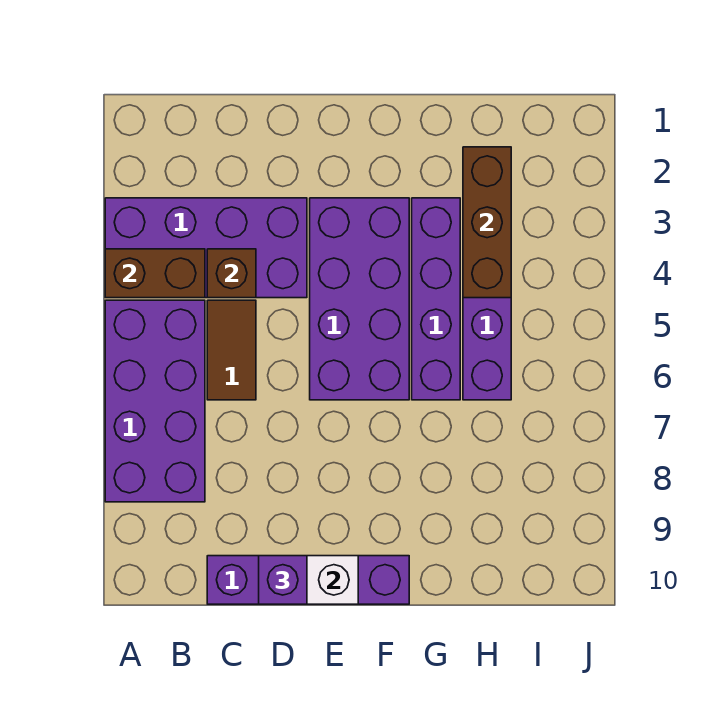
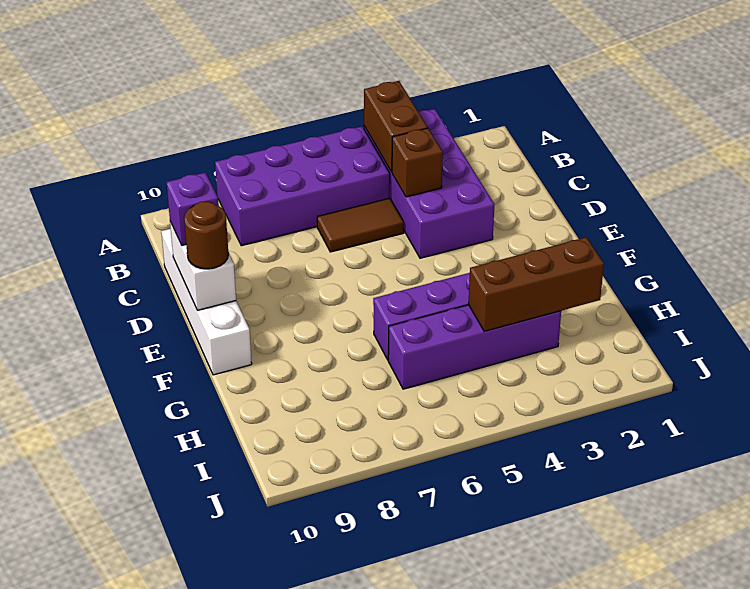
purple brick C10:F10 level 1 -> white brick C10:F10 level 1
purple brick E3:F6 level 1 -> none
none -> brown round brick E10 level 3

